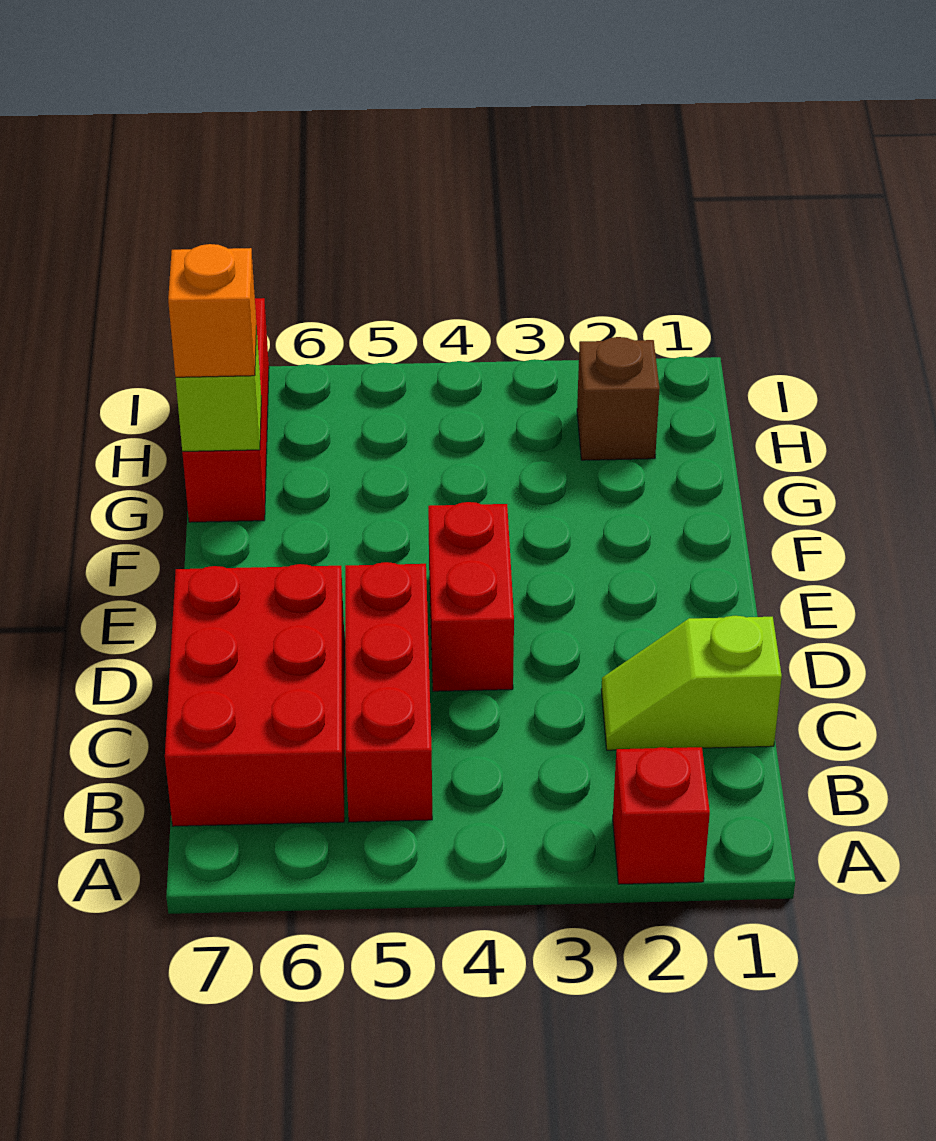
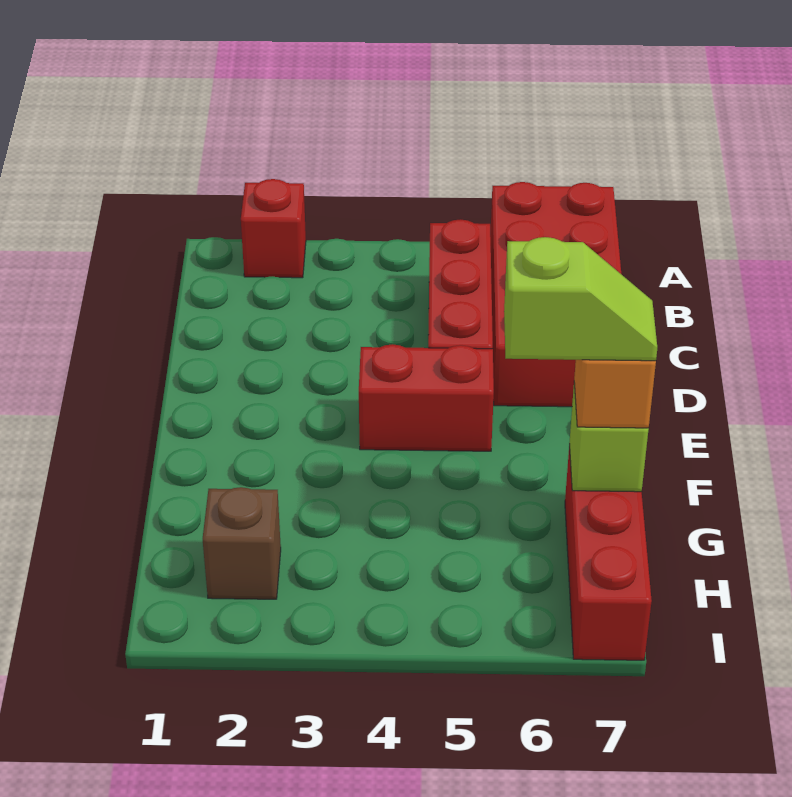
red brick B6:D7 level 1 -> red brick A6:D7 level 1
lime slope C1:C2 level 1 top 1 -> lime slope G6:G7 level 4 top 6
red brick D4:E4 level 1 -> red brick E4:E5 level 1

